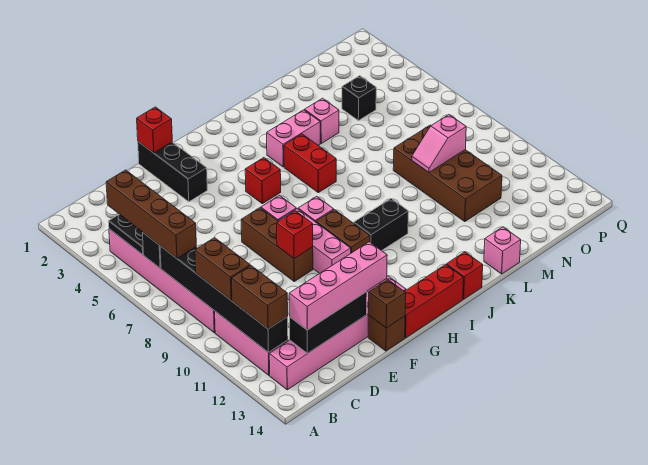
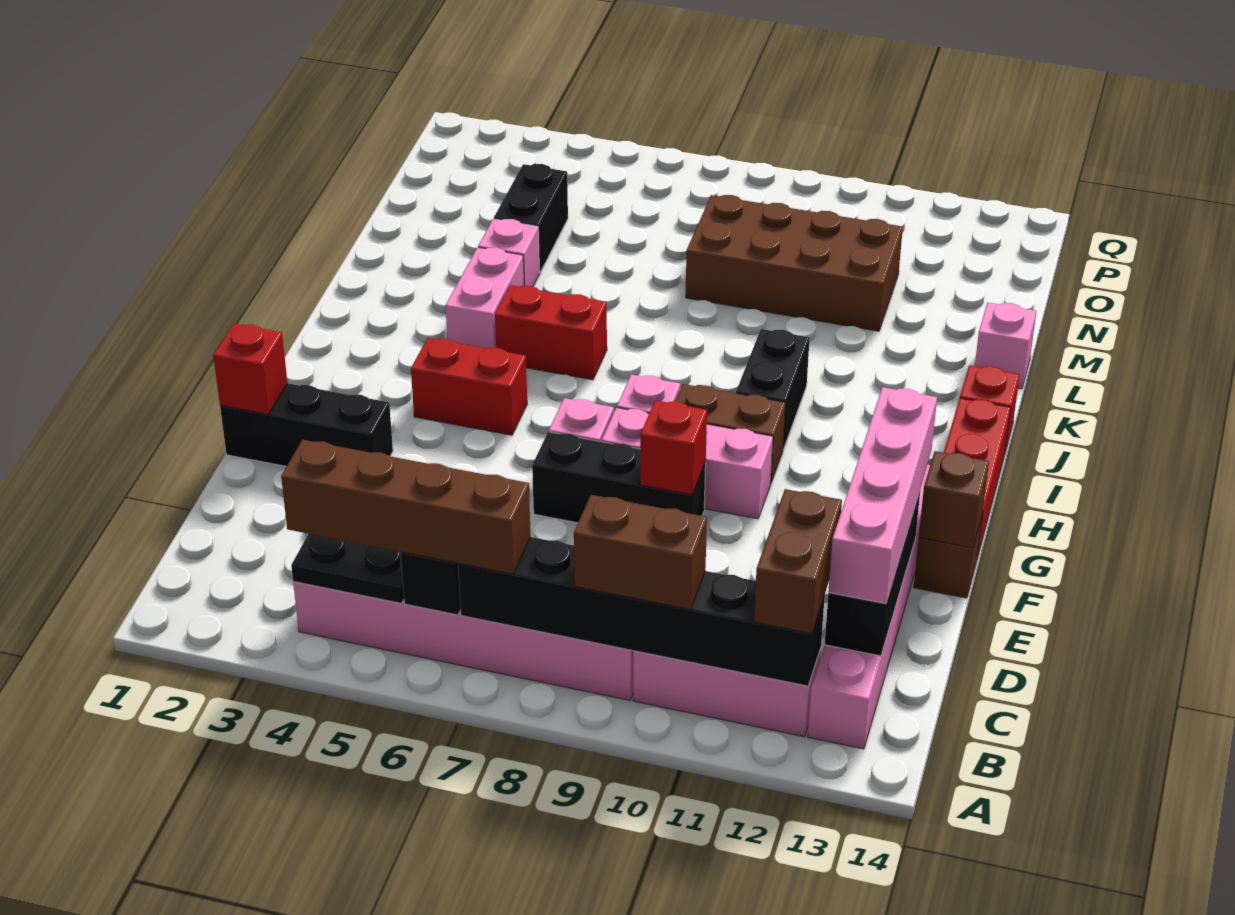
brown brick B11:B12 level 3 -> brown brick B12:C12 level 3
brown brick F7:F9 level 1 -> black brick F7:F9 level 1
red brick H5 level 1 -> red brick H4:H5 level 1
pink slope M9:N9 level 2 top N -> none
black brick N4 level 1 -> black brick M4:N4 level 1

